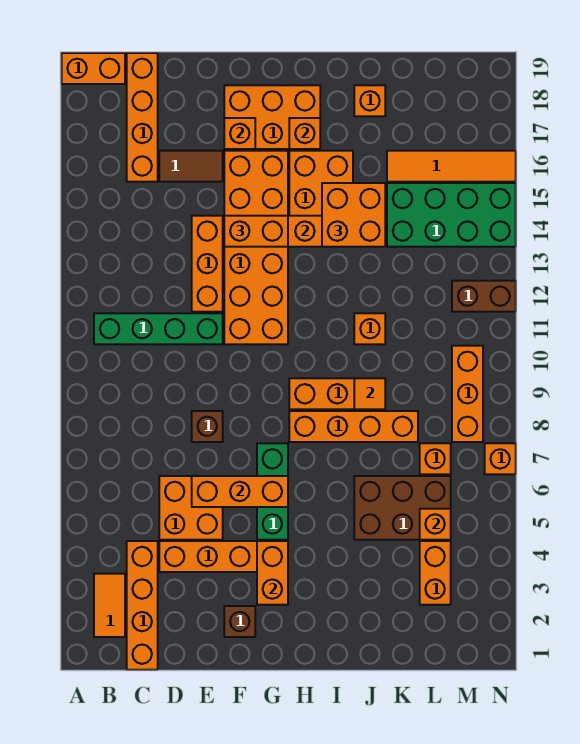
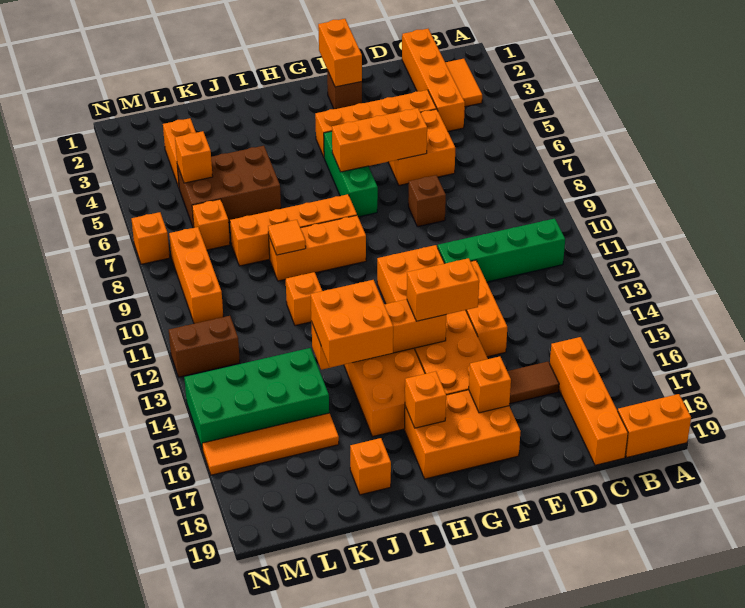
orange brick G3:G4 level 2 -> orange brick F1:F2 level 2

